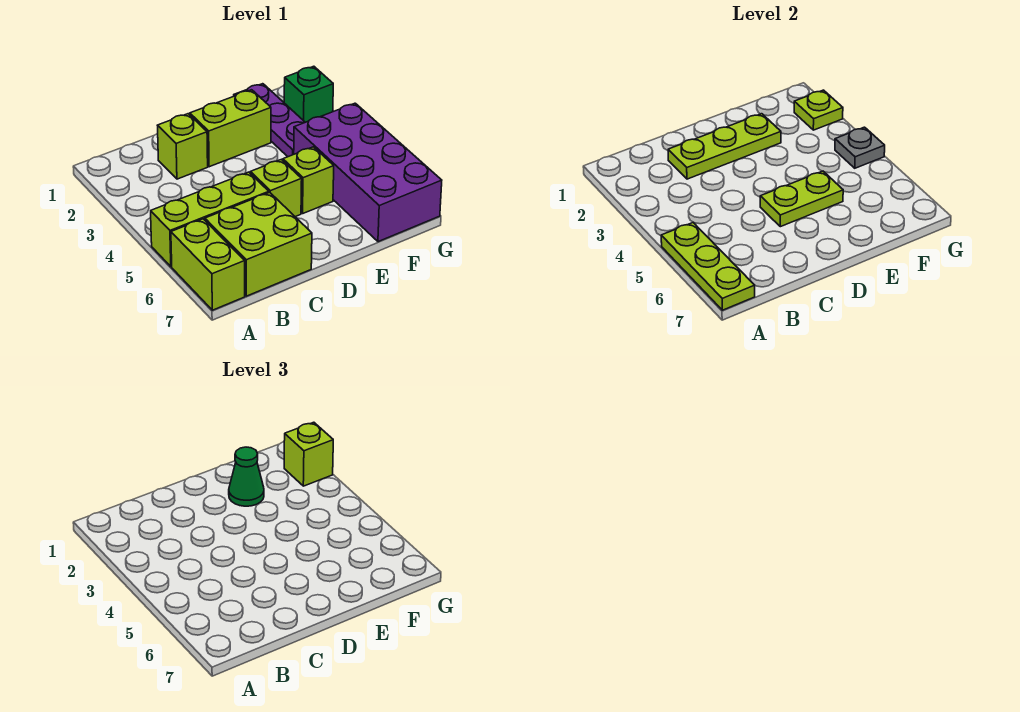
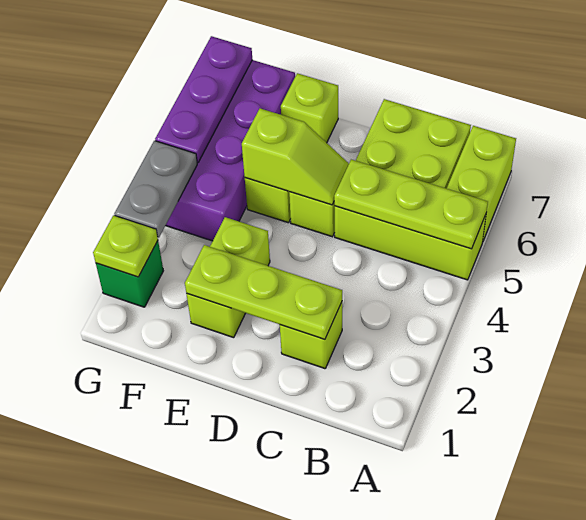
lime plate A5:A7 level 2 -> lime plate A5:C5 level 2
lime brick D2:E2 level 1 -> lime brick E2:E3 level 1
lime plate D5:E5 level 2 -> lime slope D5:E5 level 2 top E
green cone E2 level 3 -> none
purple plate F1:F3 level 1 -> purple plate G5:G7 level 2
lime brick G2 level 3 -> lime brick E7 level 1
grey plate G4 level 2 -> grey plate G3:G4 level 2

